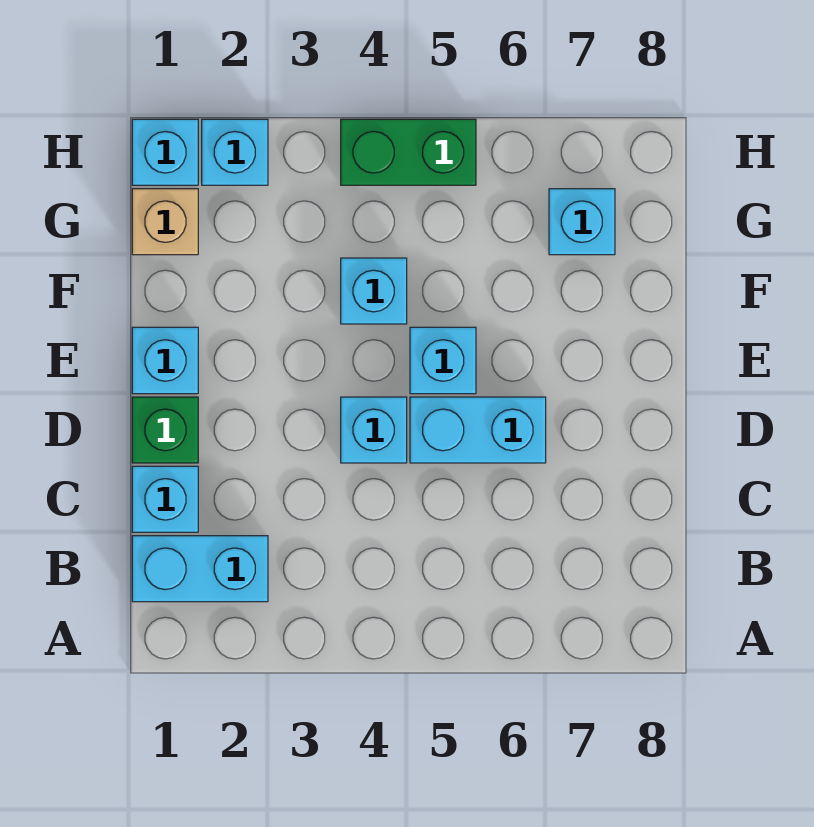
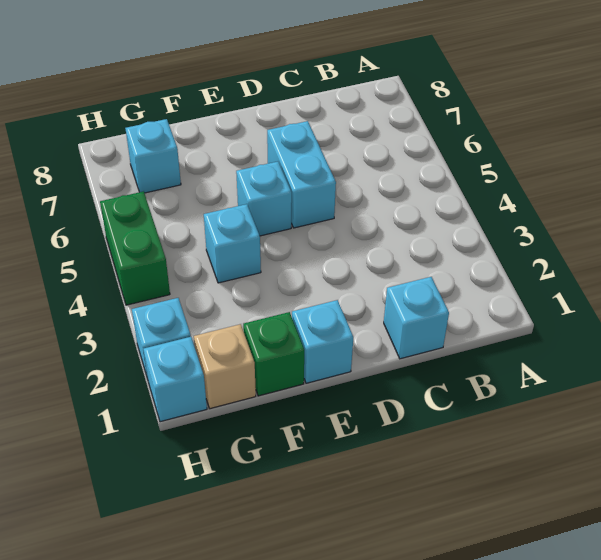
cyan brick B1:B2 level 1 -> none
green brick D1 level 1 -> green brick F1 level 1
cyan brick D4 level 1 -> none

